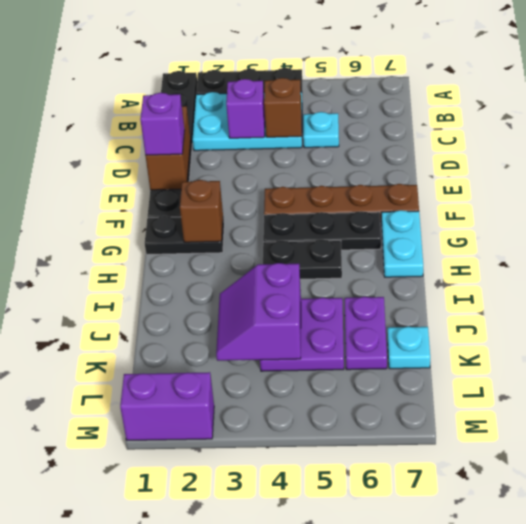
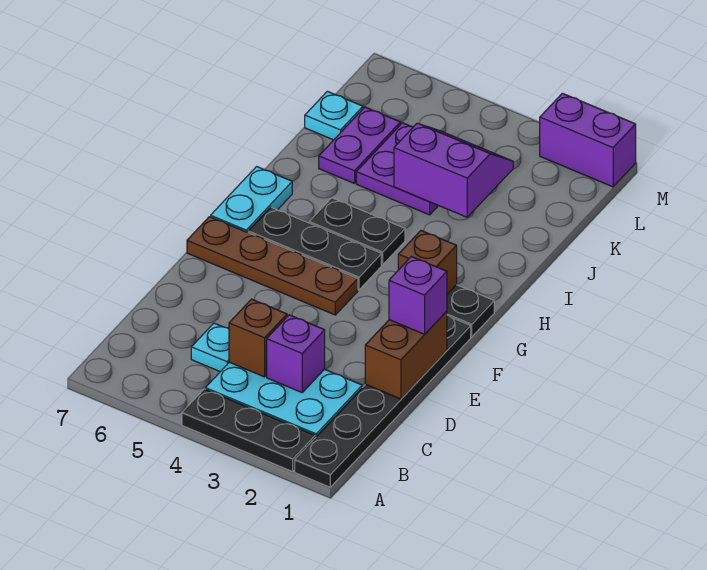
purple slope J3:K4 level 2 top 4 -> purple slope J3:K4 level 2 top J

